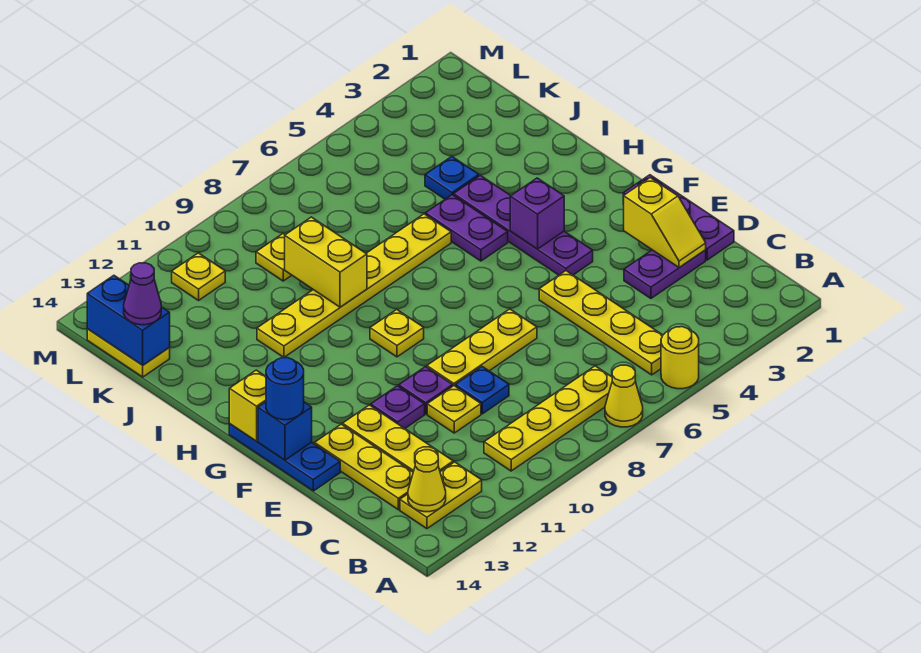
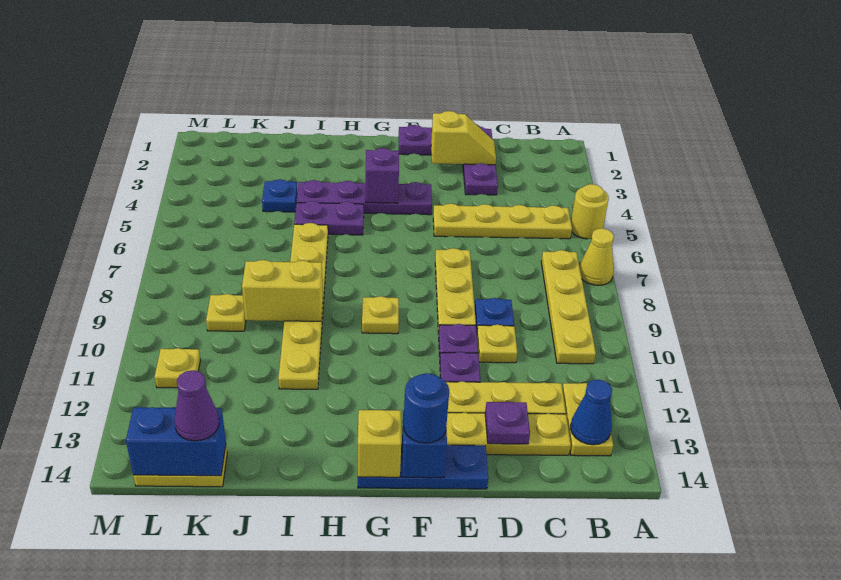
yellow cone B13 level 2 -> blue cone B13 level 2
none -> purple plate D13 level 2

